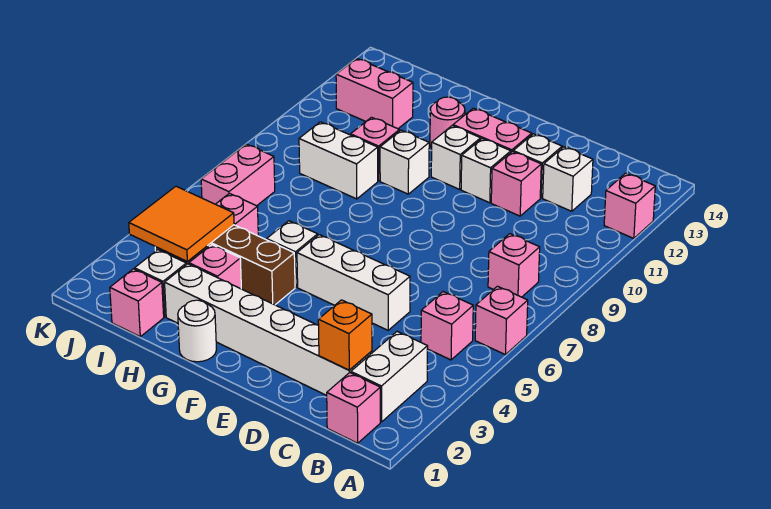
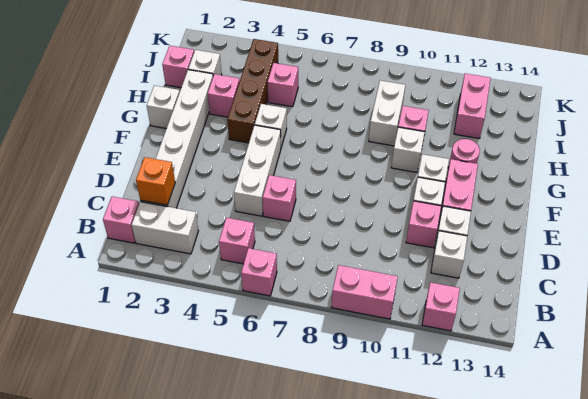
pink brick B8 level 1 -> pink brick D6 level 1
white round brick G1 level 1 -> white brick G1 level 1
orange tile I3:J4 level 2 -> none
pink brick J6:J7 level 1 -> pink brick A9:A10 level 1

